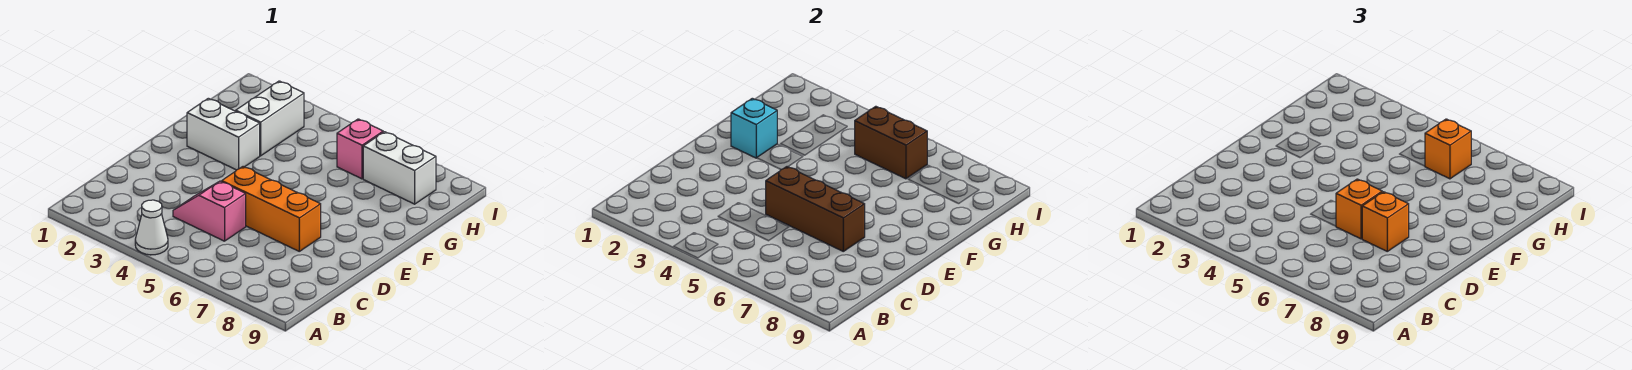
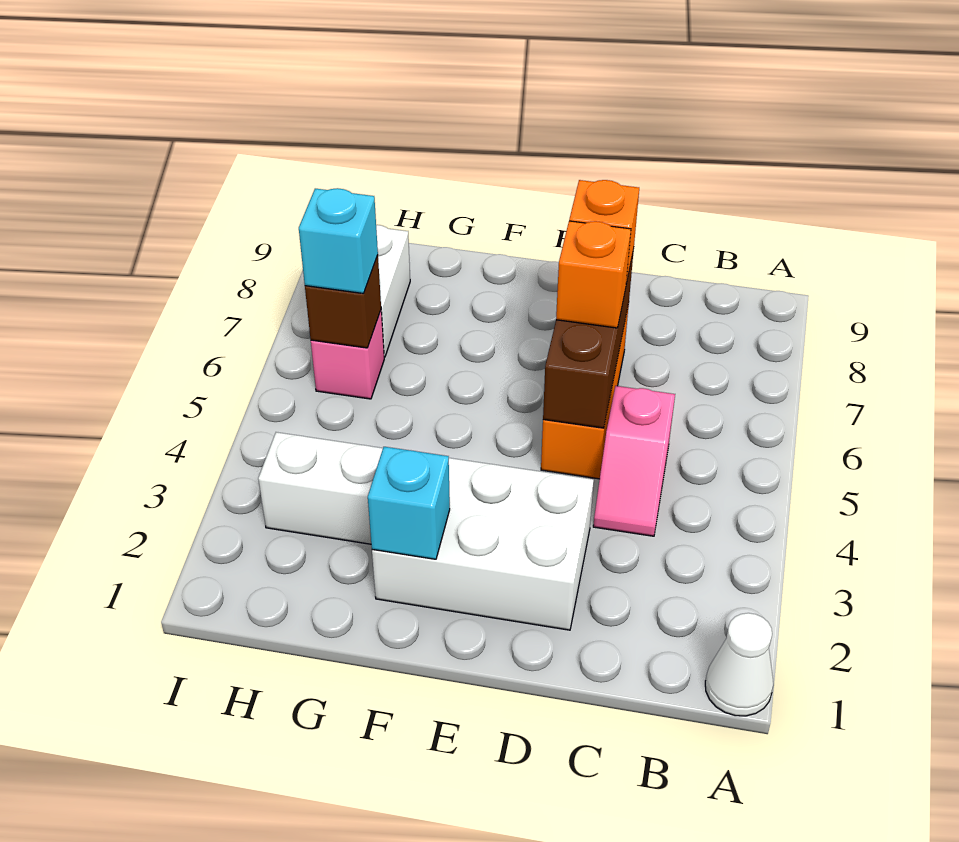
white cone A4 level 1 -> white cone A1 level 1
white brick F2:F3 level 1 -> white brick D2:F3 level 1
brown brick H5:H6 level 2 -> brown brick H6 level 2
orange brick H6 level 3 -> cyan brick H6 level 3

